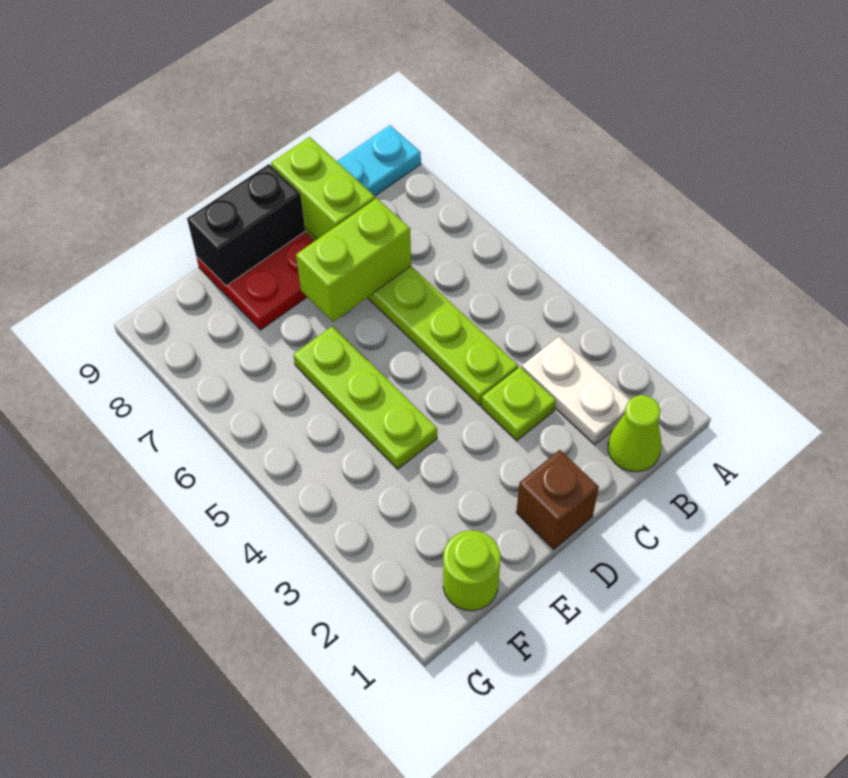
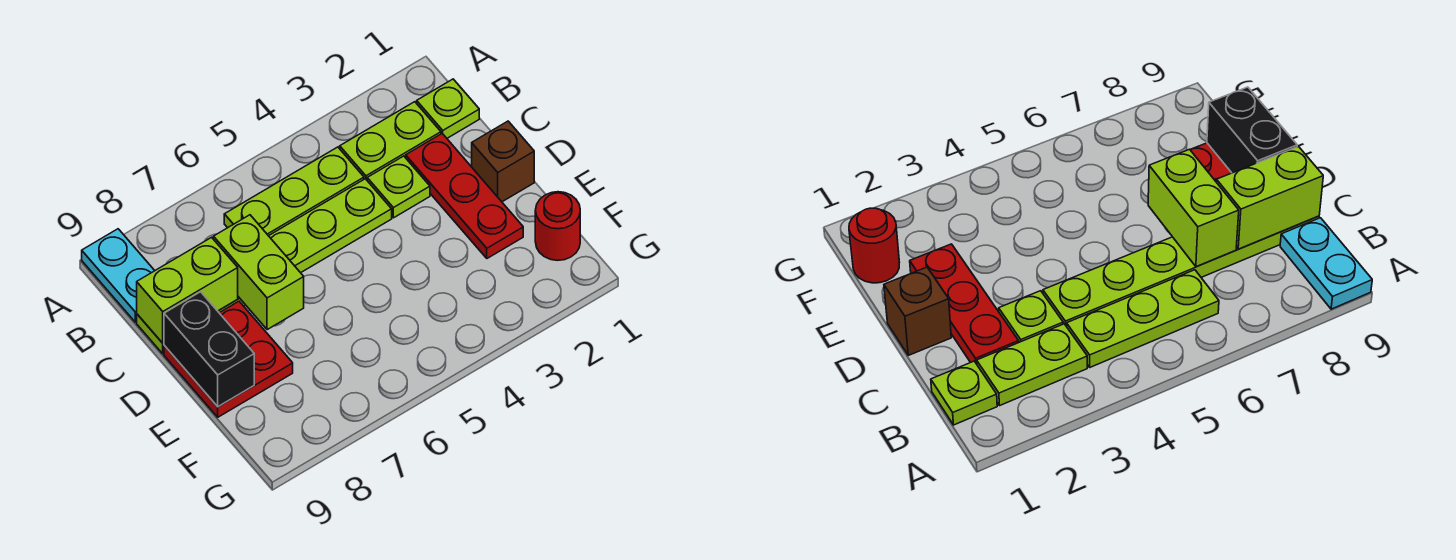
lime cone B1 level 1 -> lime plate B1 level 1
white plate B2:B3 level 1 -> lime plate B2:B3 level 1
none -> red plate C2:E2 level 1
lime plate E4:E6 level 1 -> lime plate B4:B6 level 1
lime round brick F1 level 1 -> red round brick F1 level 1

